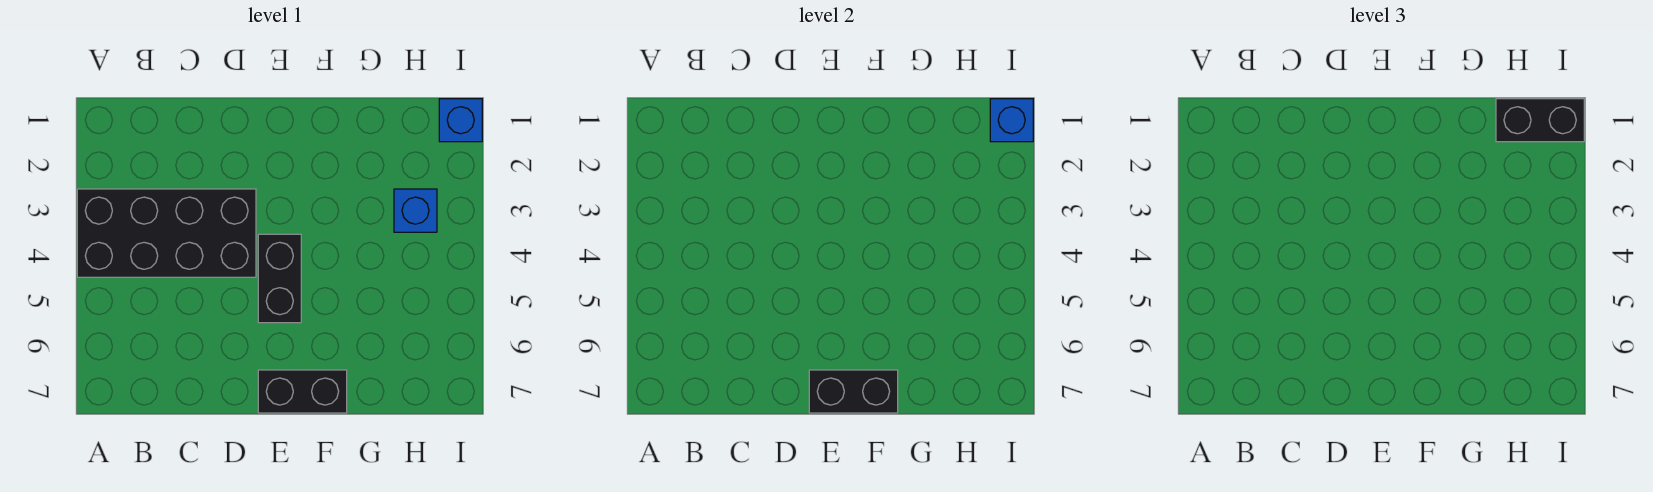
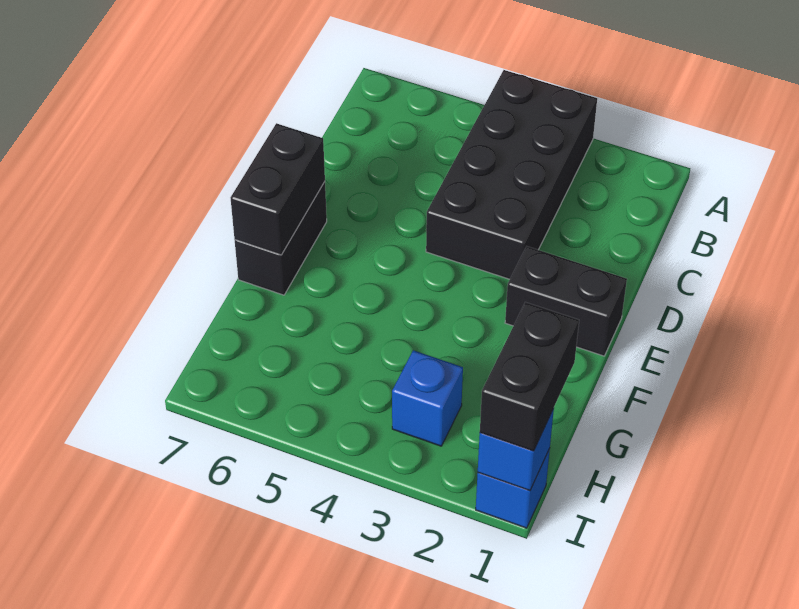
black brick E4:E5 level 1 -> black brick E1:E2 level 1

